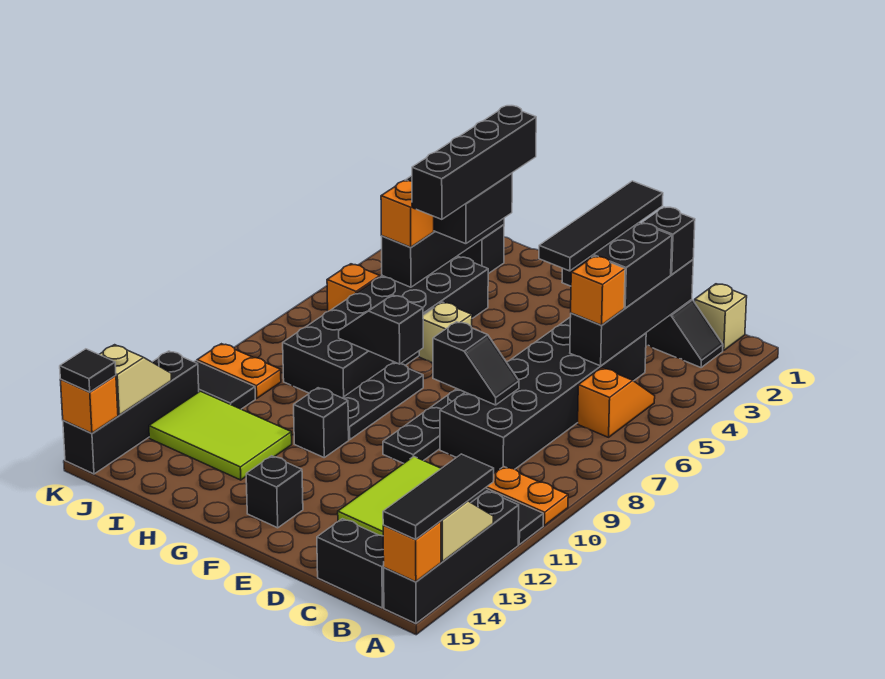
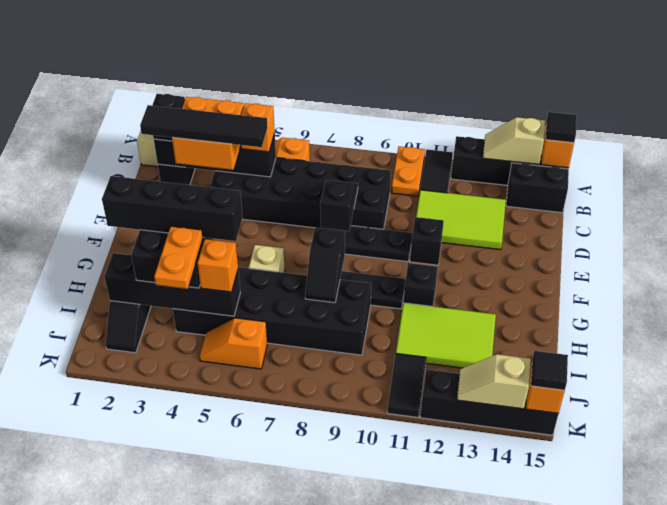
black tile A13:A15 level 3 -> black tile A15 level 3
black brick B15:C15 level 1 -> black brick B14:B15 level 1
black brick C3:D4 level 3 -> orange brick C3:D4 level 3
black brick F14 level 1 -> black brick E11 level 1
lime tile H12:J13 level 1 -> lime tile H11:I13 level 1
orange plate J10:K10 level 1 -> orange plate I4:J4 level 4

